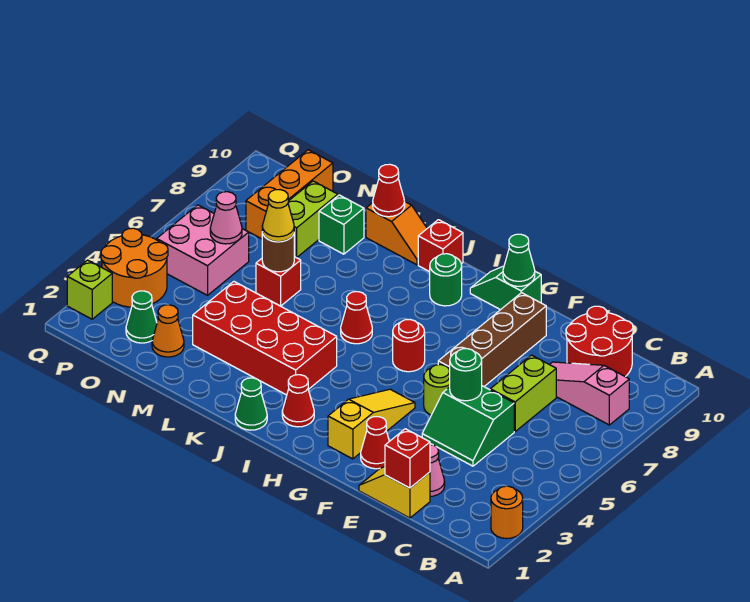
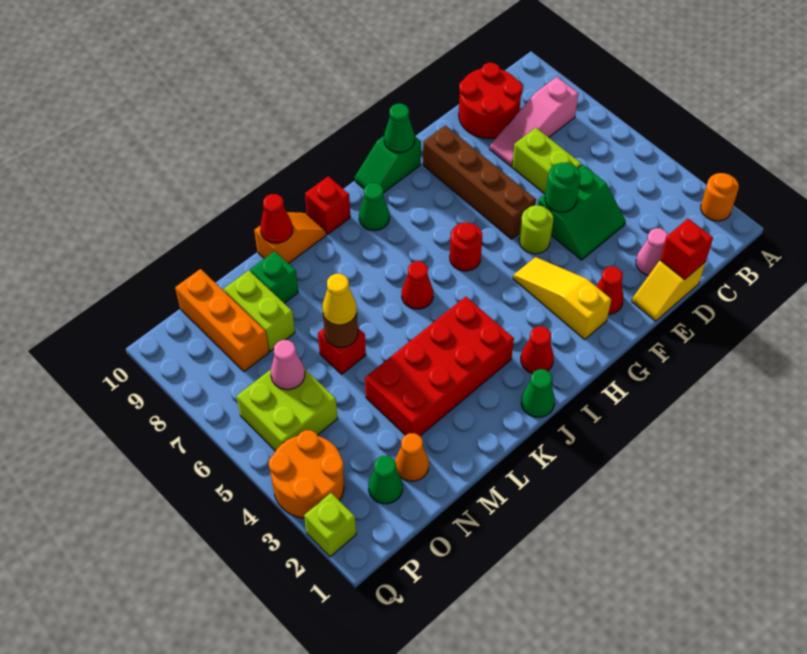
green round brick I9 level 1 -> green cone I9 level 1
pink brick O5:P6 level 1 -> lime brick O5:P6 level 1

